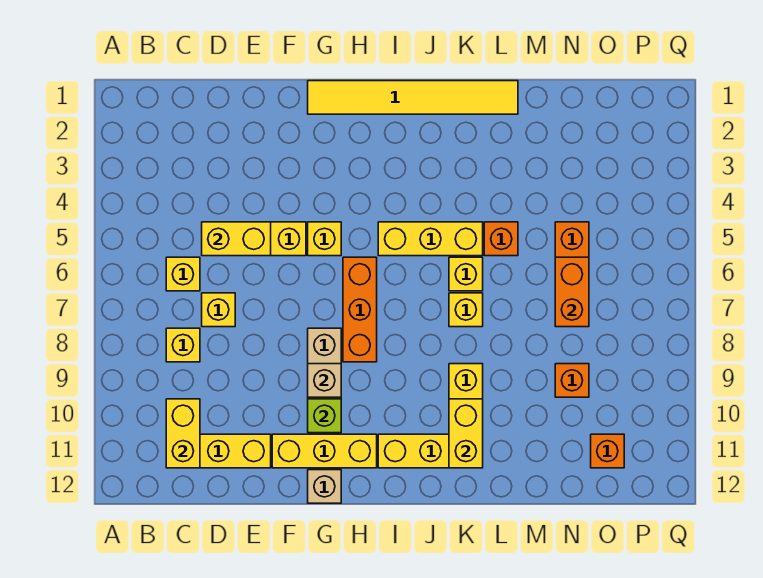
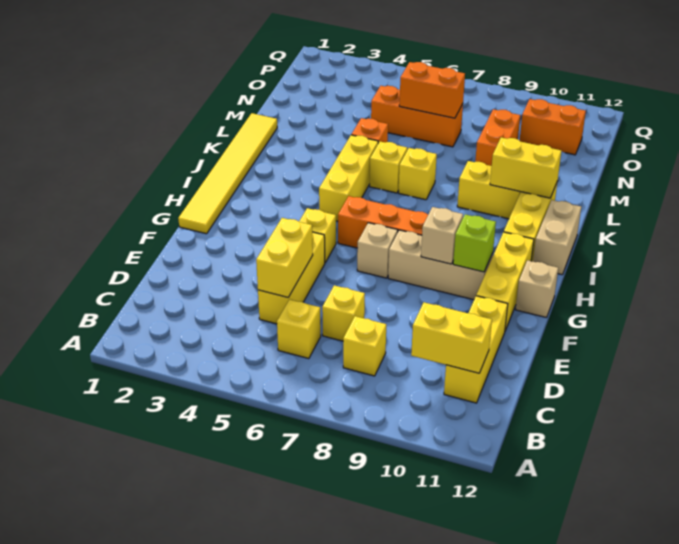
none -> tan brick G7 level 1
none -> tan brick I12:J12 level 1
orange brick N9 level 1 -> orange brick M9:N9 level 1
orange brick O11 level 1 -> orange brick O10:O11 level 1

